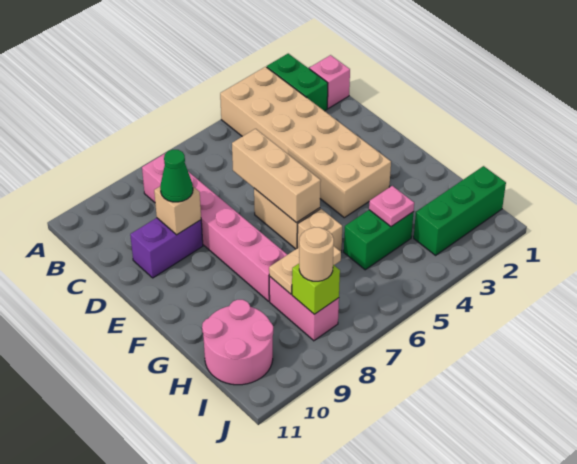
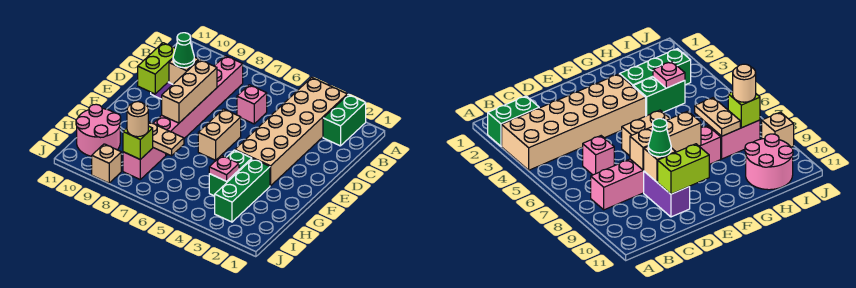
pink brick B1 level 1 -> pink brick C6 level 1
tan brick D6:F6 level 2 -> tan brick D8:F8 level 2
none -> lime brick D10:E10 level 2
tan brick G6 level 1 -> tan brick J9 level 1
green brick H4:H5 level 1 -> green brick G4:H4 level 1
green brick I1:I3 level 1 -> green brick G3:I3 level 1

